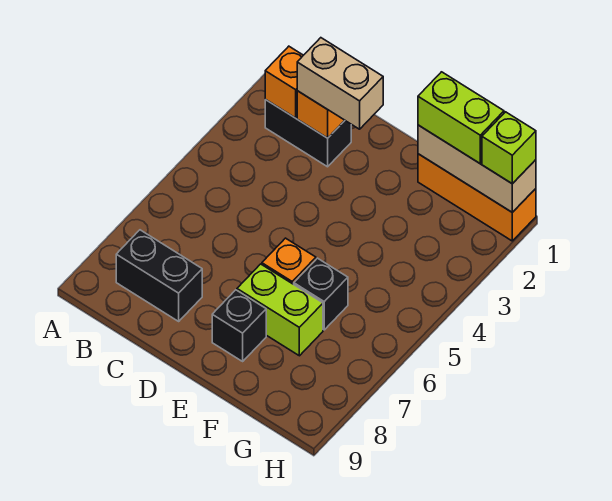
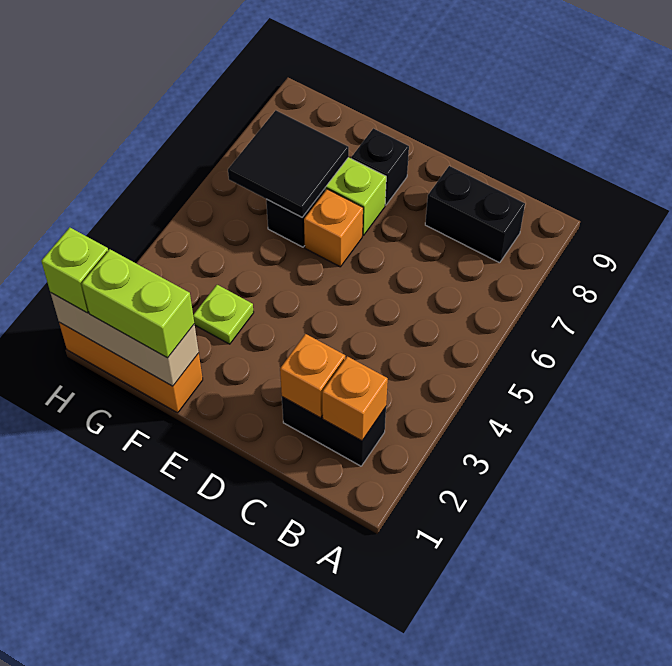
tan brick C2:D2 level 3 -> none
none -> lime plate F3 level 1
none -> black tile F6:G7 level 2

